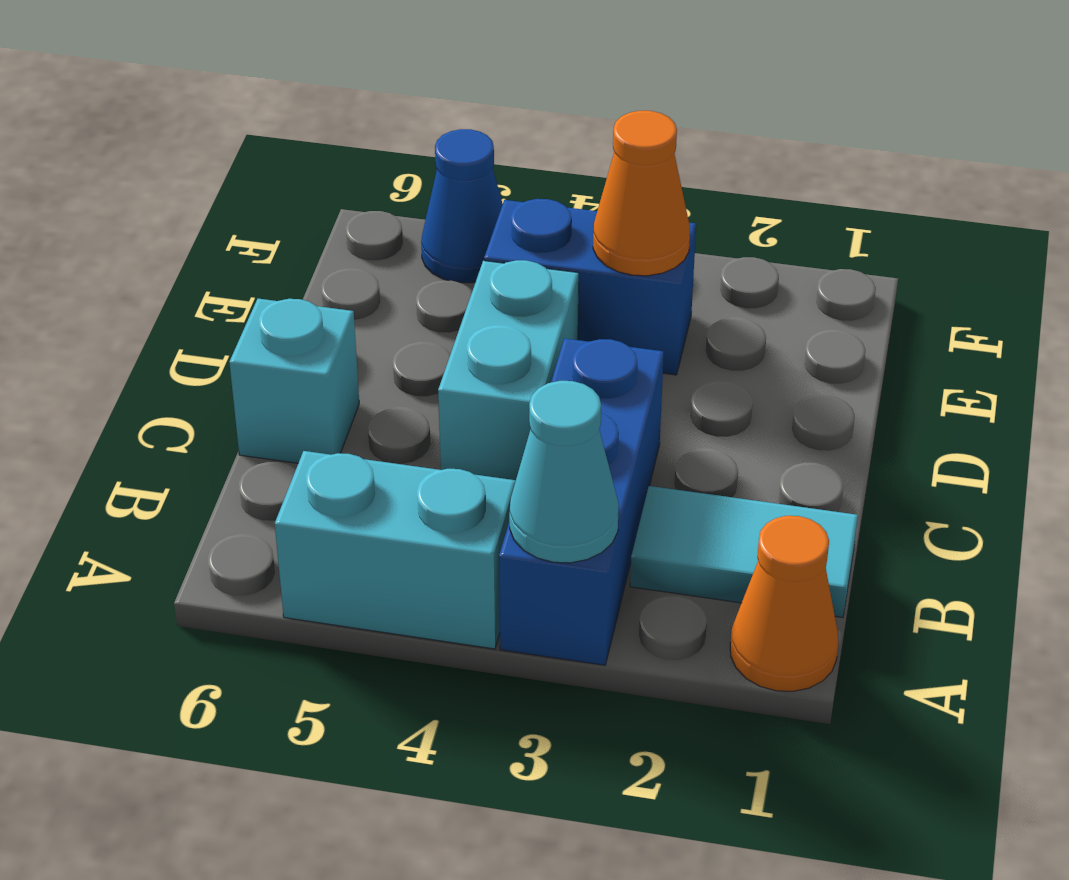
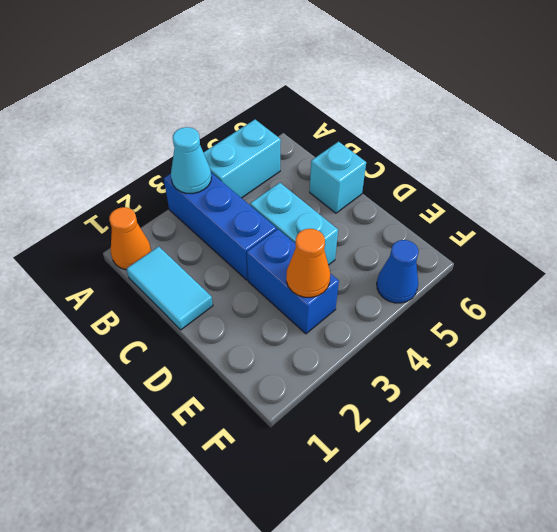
cyan tile B1:B2 level 1 -> cyan tile B1:C1 level 1
blue brick E3:E4 level 1 -> blue brick D3:E3 level 1

